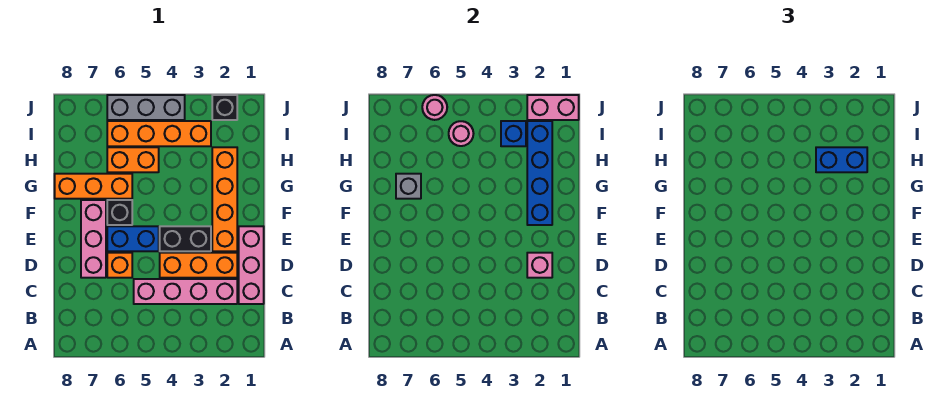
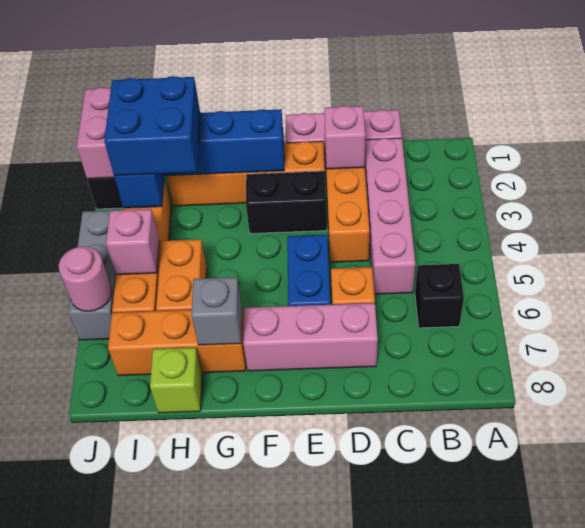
black brick E3:E4 level 1 -> black brick E3:F3 level 1
black brick F6 level 1 -> black brick B6 level 1
orange brick G6:G8 level 1 -> orange brick G7:I7 level 1
blue brick H2:H3 level 3 -> blue brick H2:I3 level 3
none -> lime brick H8 level 1
pink round brick I5 level 2 -> pink brick I5 level 2

